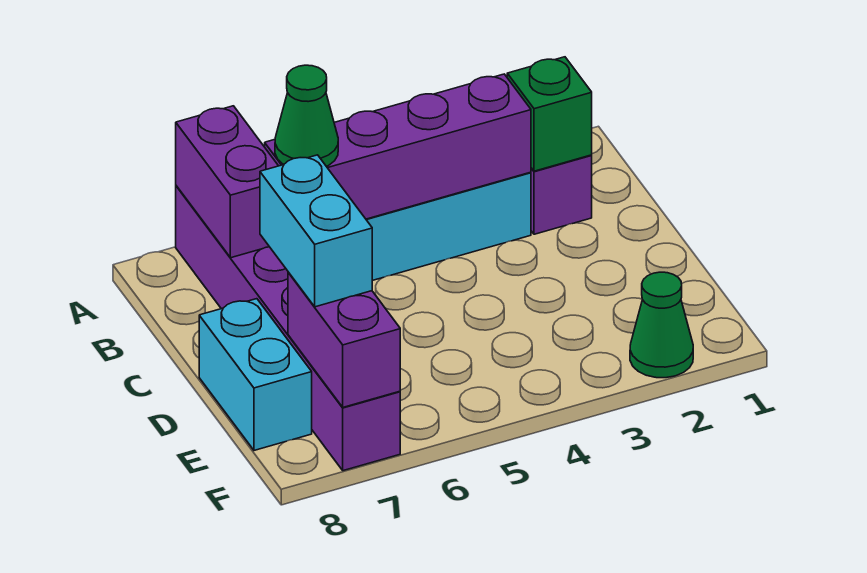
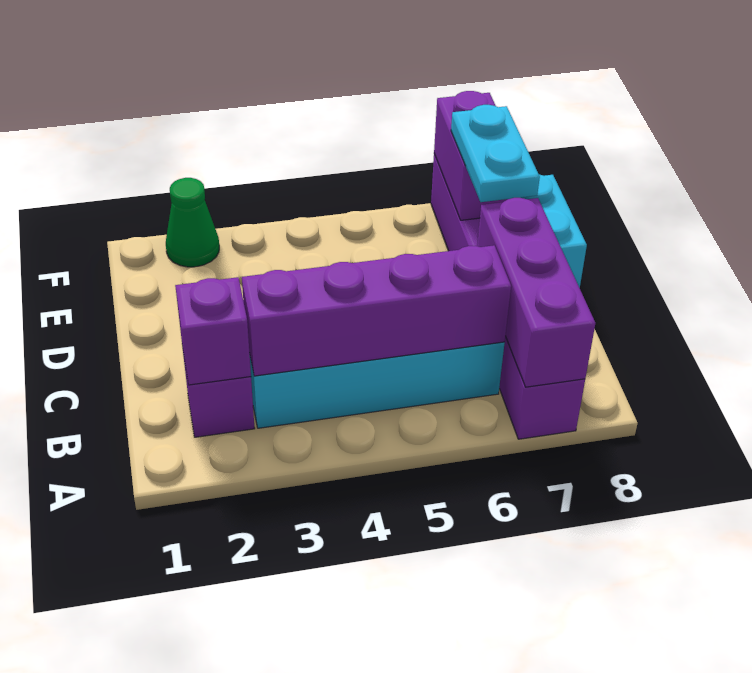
purple brick A7:B7 level 2 -> purple brick A7:C7 level 2
green brick B2 level 2 -> purple brick B2 level 2
green cone B6 level 3 -> none
cyan brick D7:E7 level 3 -> cyan plate D7:E7 level 3

